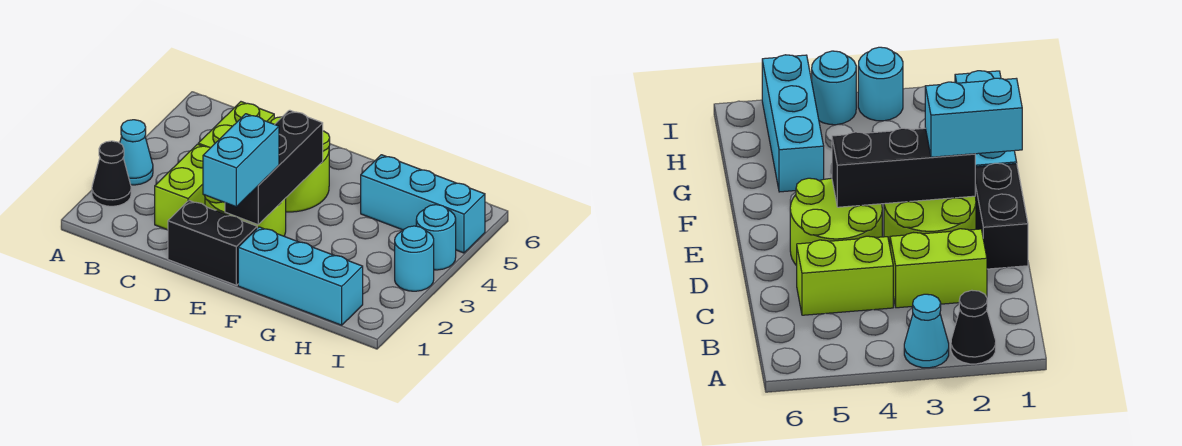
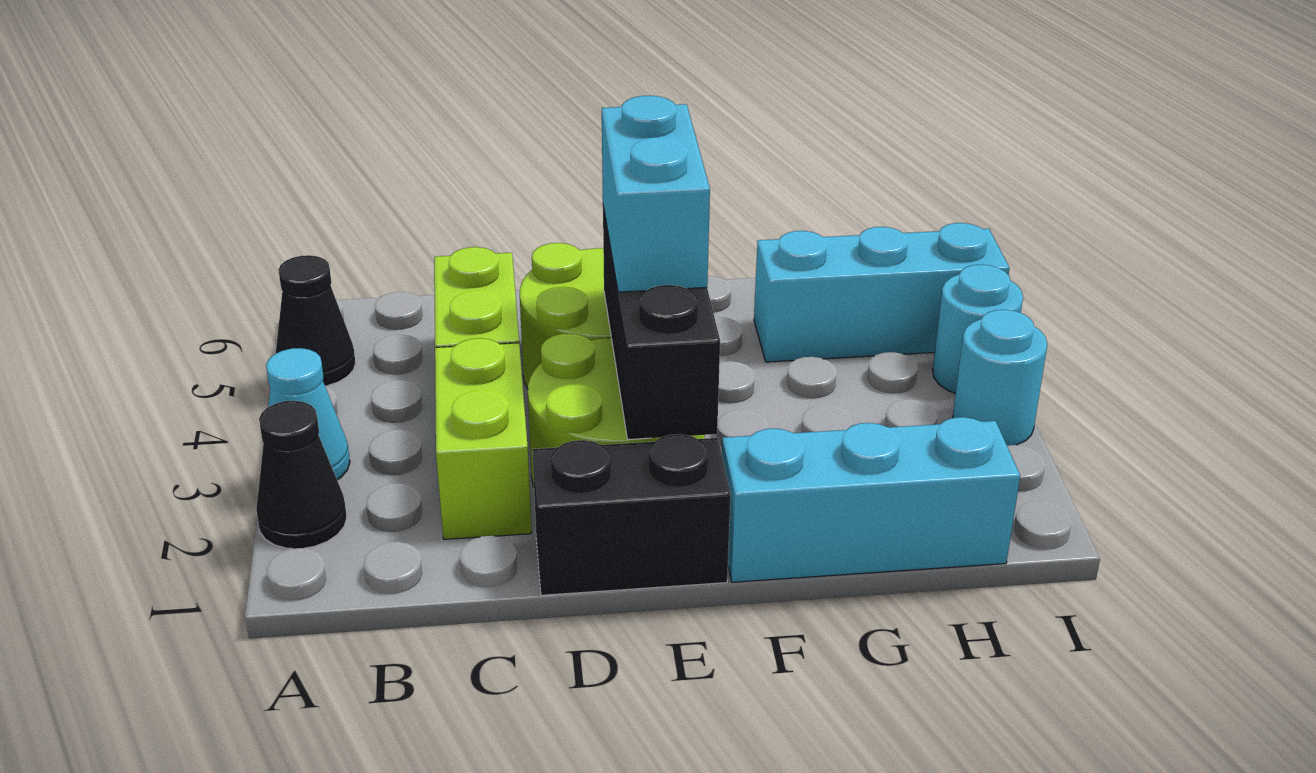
none -> black cone A5 level 1
cyan brick E1:E2 level 3 -> cyan brick E3:E4 level 3

